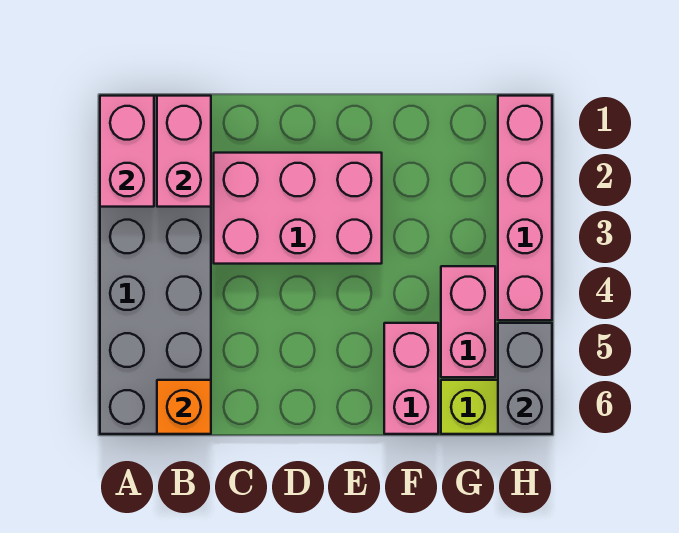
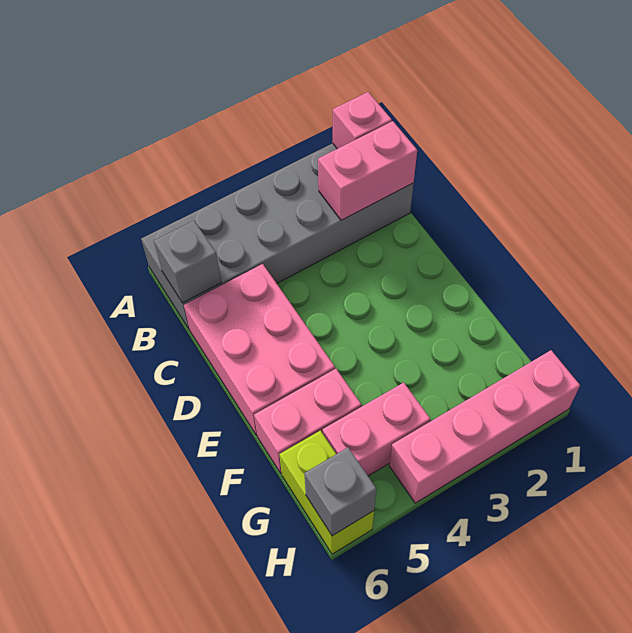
pink brick A1:A2 level 2 -> pink brick A1 level 2
orange brick B6 level 2 -> grey brick B6 level 2
pink brick C2:E3 level 1 -> pink brick C5:E6 level 1
grey brick H5:H6 level 2 -> grey brick H6 level 2

